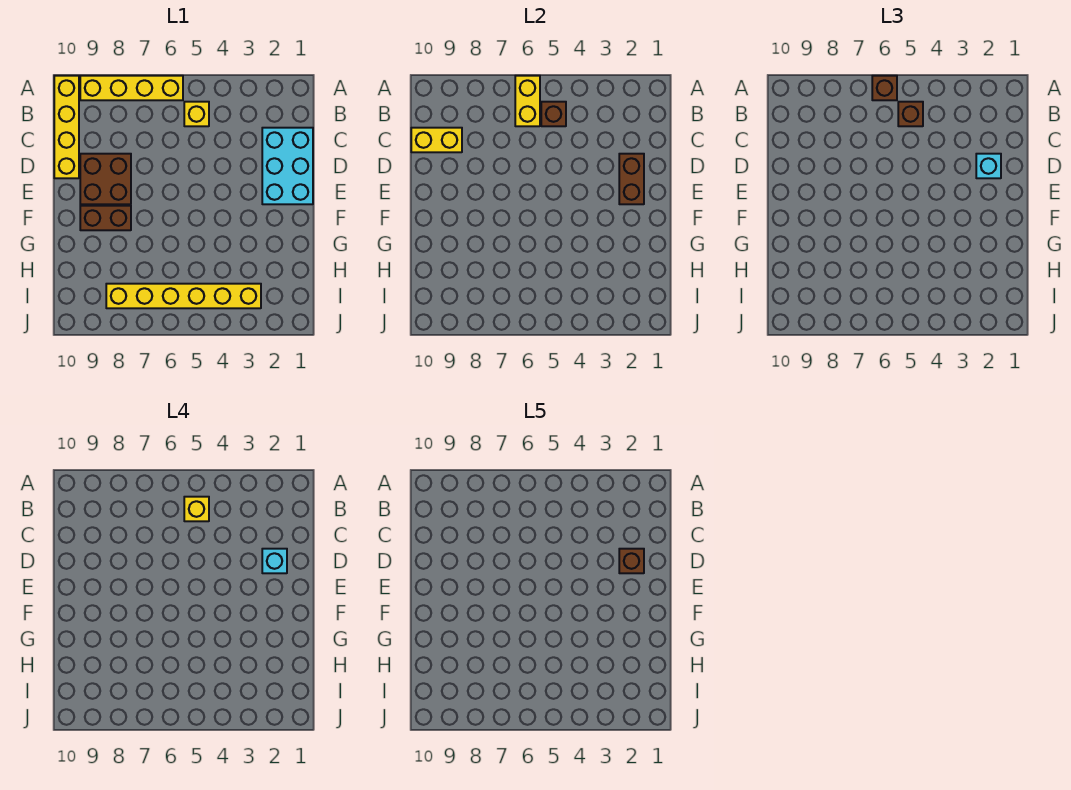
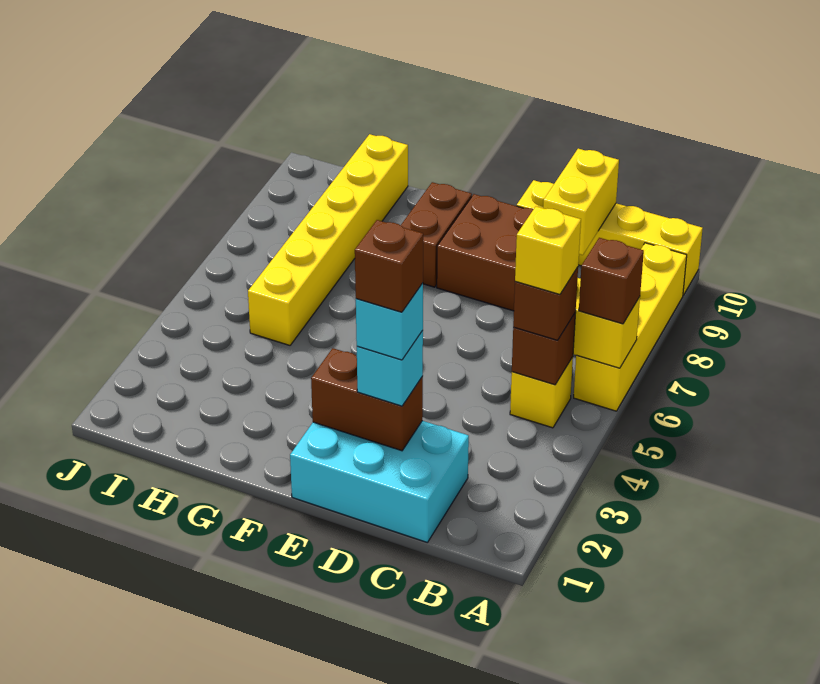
yellow brick I3:I8 level 1 -> yellow brick H5:H10 level 1

